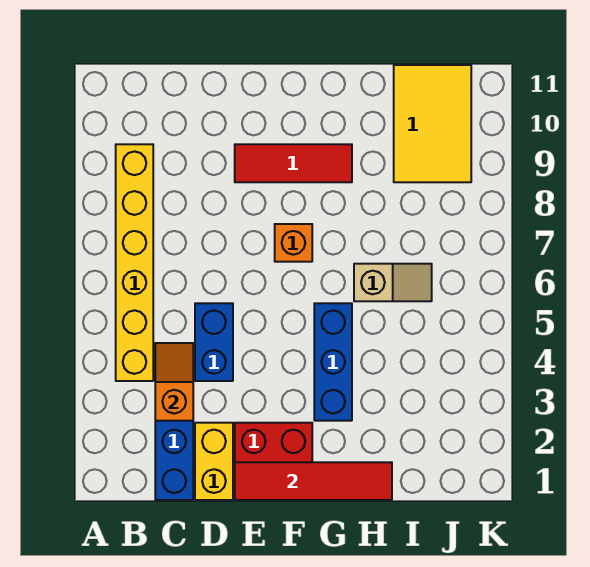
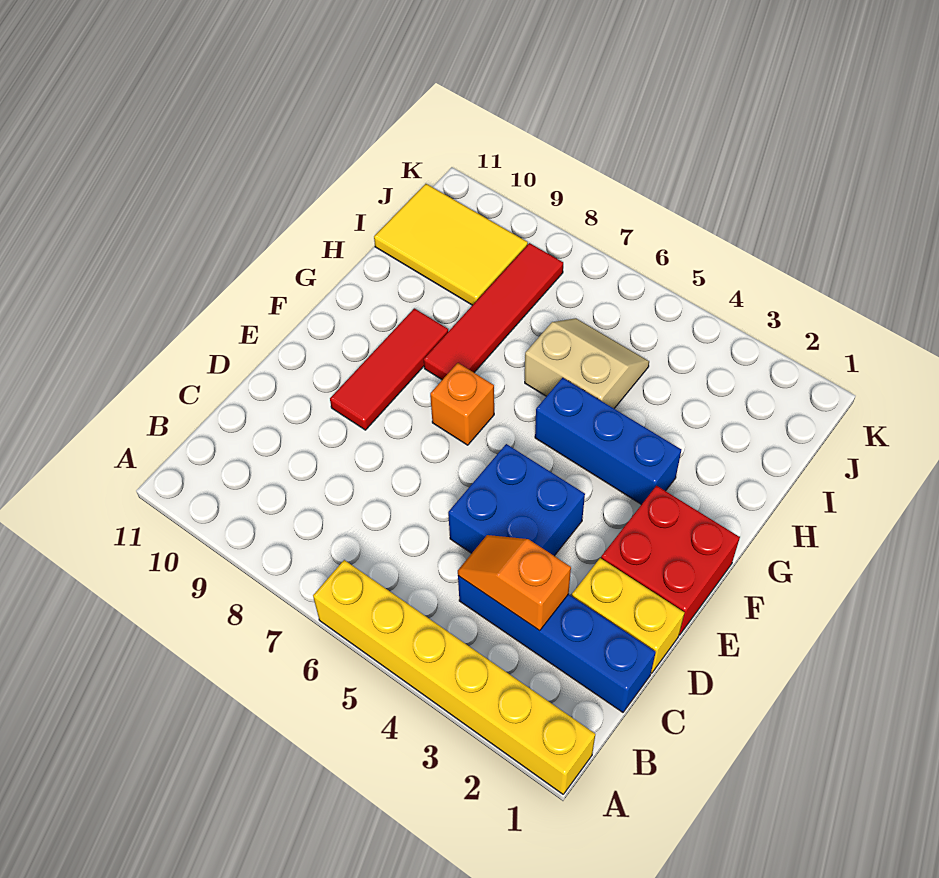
yellow brick B4:B9 level 1 -> yellow brick A1:A6 level 1
blue brick D4:D5 level 1 -> blue brick D4:E5 level 1
red tile E1:H1 level 2 -> red tile G8:J8 level 1
tan slope H6:I6 level 1 top H -> tan slope H5:I6 level 1 top H

